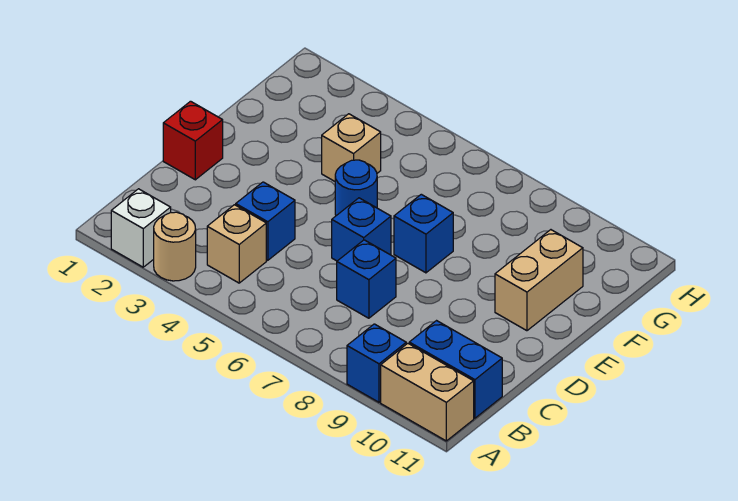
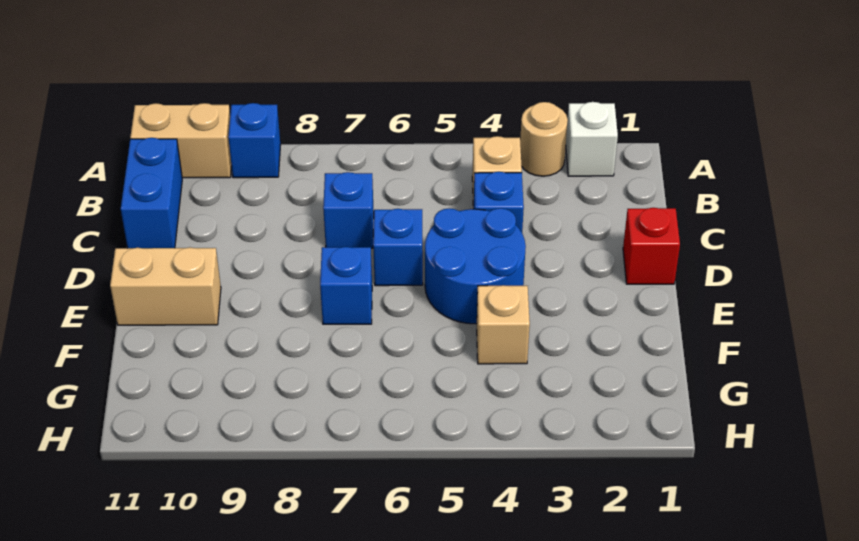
blue brick B10:B11 level 1 -> blue brick B11:C11 level 1
blue round brick E5 level 1 -> blue round brick D4:E5 level 1
tan brick E10:F10 level 1 -> tan brick E10:E11 level 1

